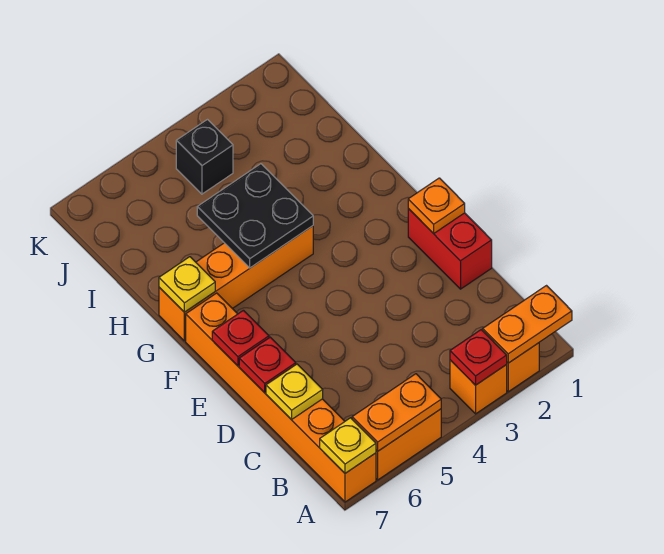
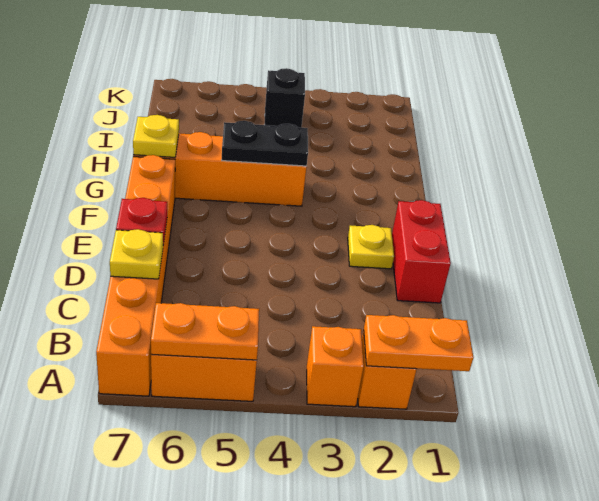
red plate A3 level 2 -> none
yellow plate A7 level 2 -> yellow plate E2 level 1
orange plate E1 level 2 -> none
red plate E7 level 2 -> none
black plate G4:H5 level 2 -> black plate G4:G5 level 2

